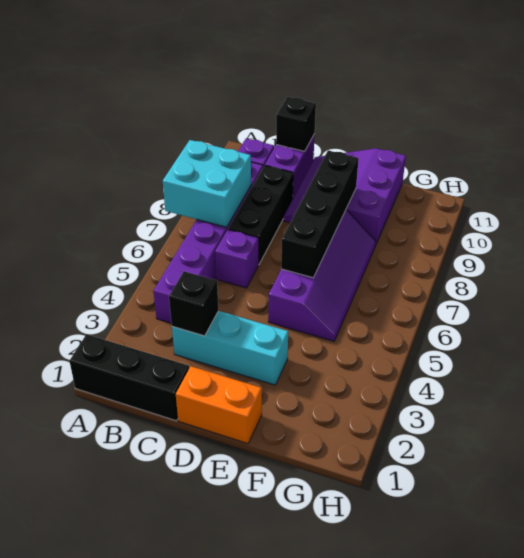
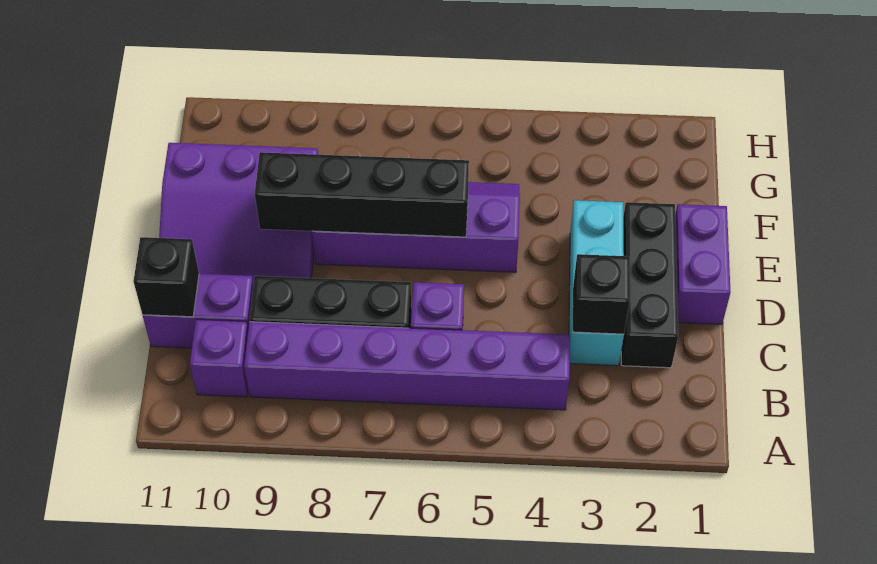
black brick A1:C1 level 1 -> black brick C2:E2 level 1
cyan brick A7:B8 level 2 -> none
orange brick D1:E1 level 1 -> purple brick D1:E1 level 1

